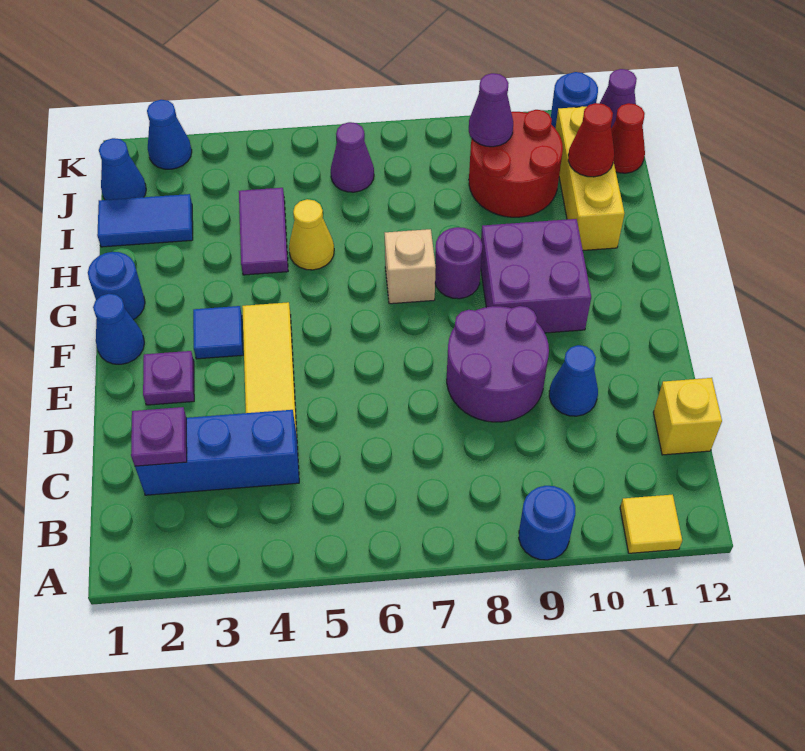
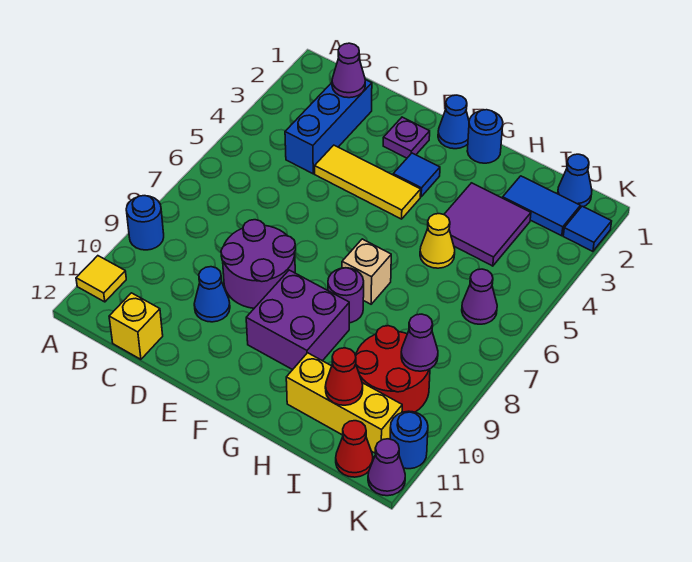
purple plate C2 level 2 -> purple cone C2 level 2
purple tile H4:I4 level 1 -> purple tile H3:I4 level 1
blue tile I1:I2 level 1 -> blue tile I2:J2 level 1
blue cone K2 level 1 -> blue tile K2 level 1

